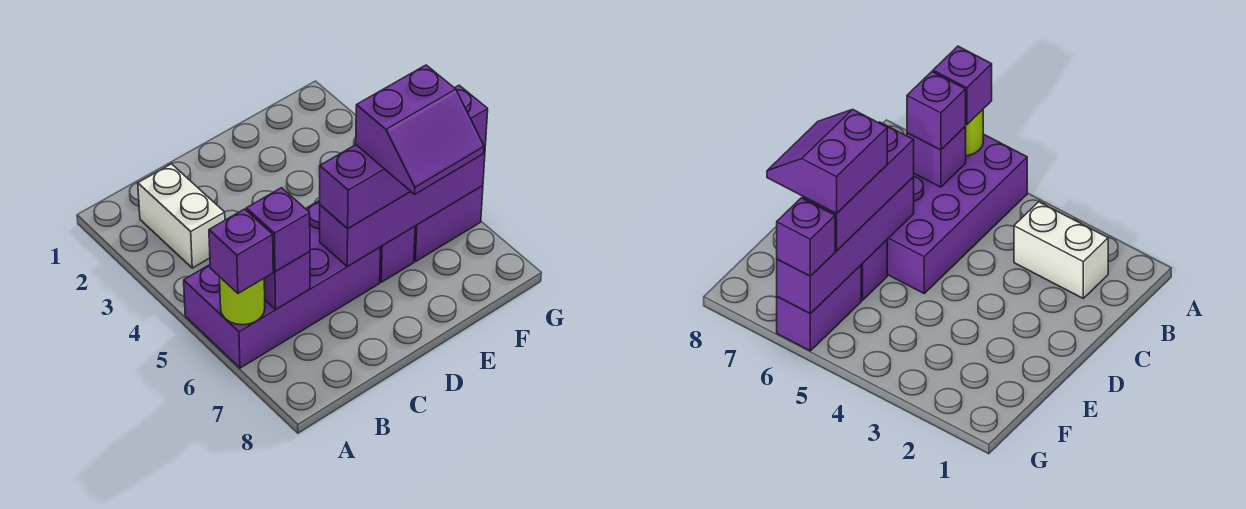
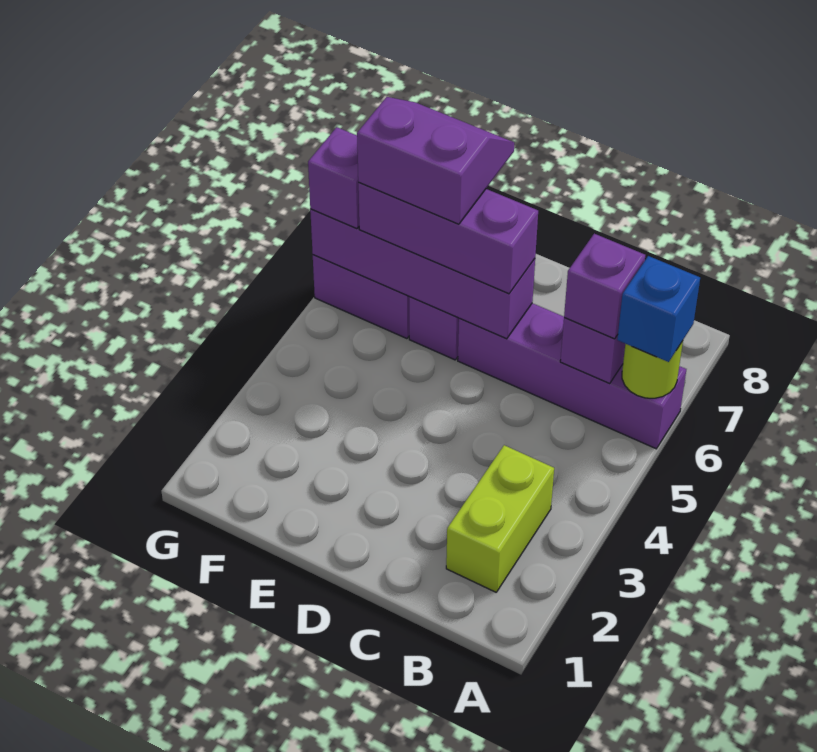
purple brick A5:D6 level 1 -> purple brick A6:D6 level 1
purple brick A6 level 3 -> blue brick A6 level 3
white brick B2:B3 level 1 -> lime brick B2:B3 level 1

